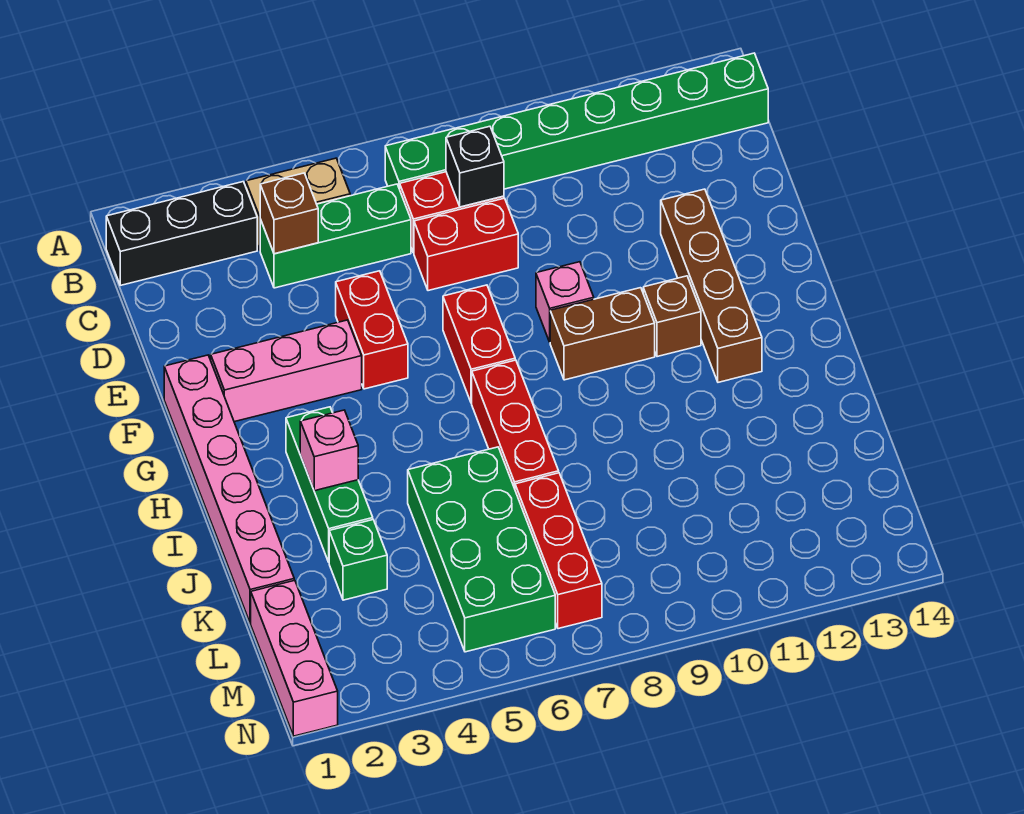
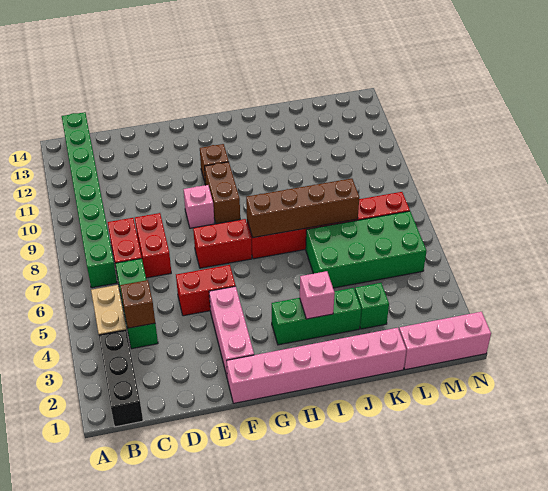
black brick C8 level 2 -> none
brown brick E12:H12 level 1 -> brown brick H7:K7 level 2

